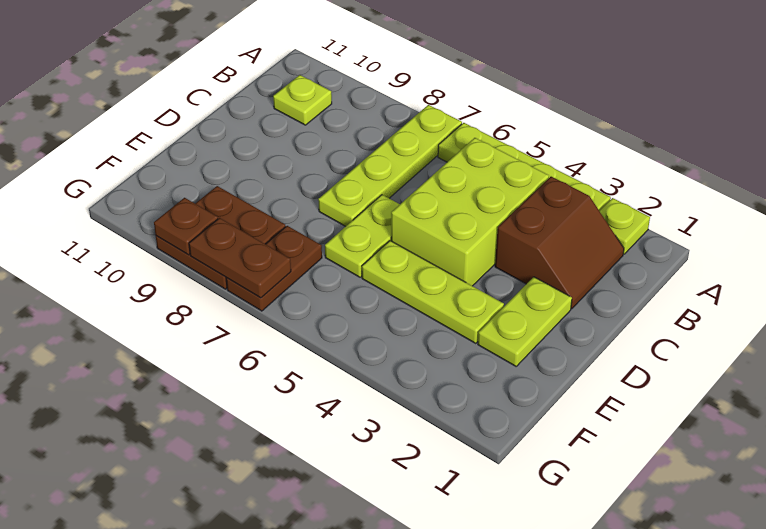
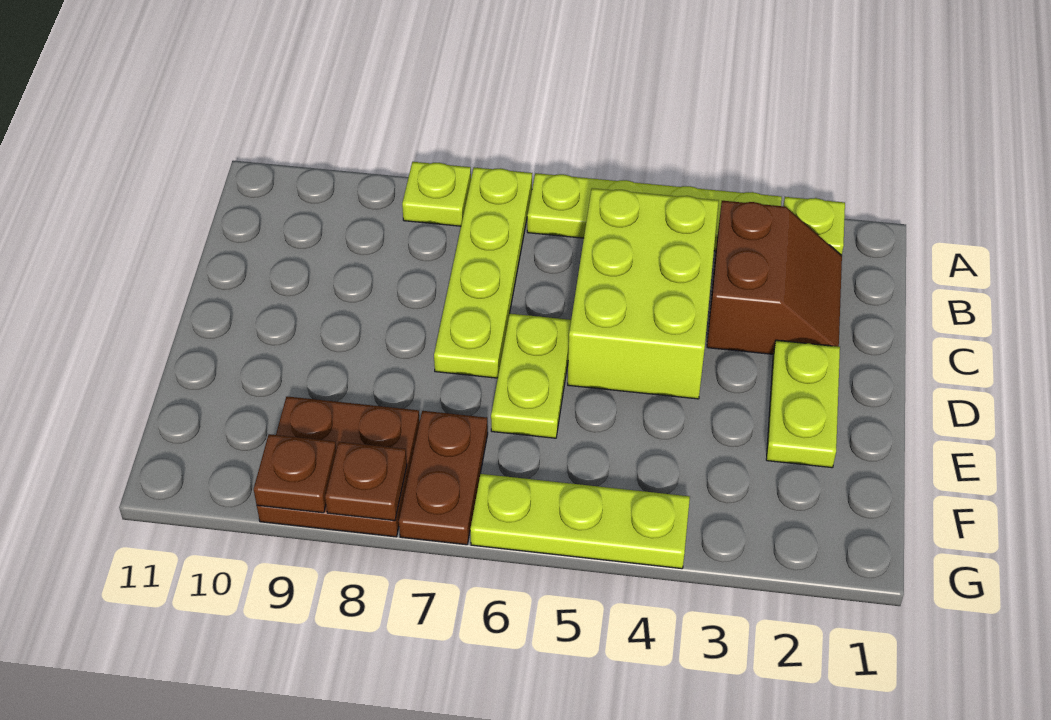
lime plate B10 level 1 -> lime plate A8 level 1
lime plate E3:E5 level 1 -> lime plate G4:G6 level 1
brown plate G7:G8 level 2 -> brown plate G8 level 2

